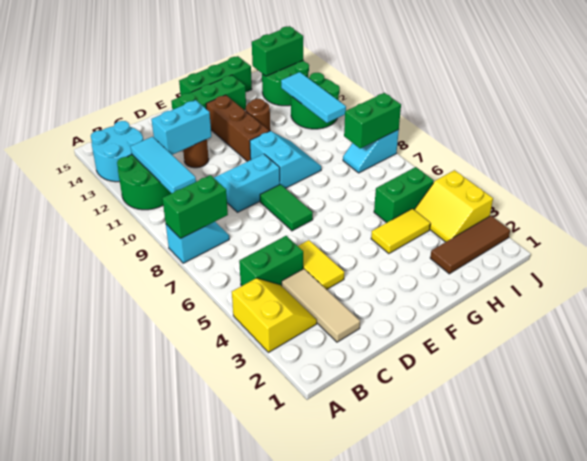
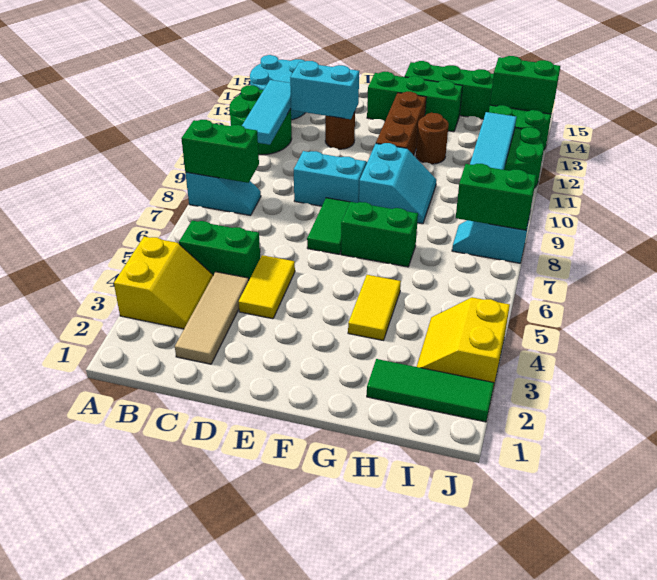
yellow tile G4:H4 level 1 -> yellow tile G4:G5 level 1
brown tile H2:J2 level 1 -> green tile H2:J2 level 1
green brick H5:I5 level 1 -> green brick F7:G7 level 1

